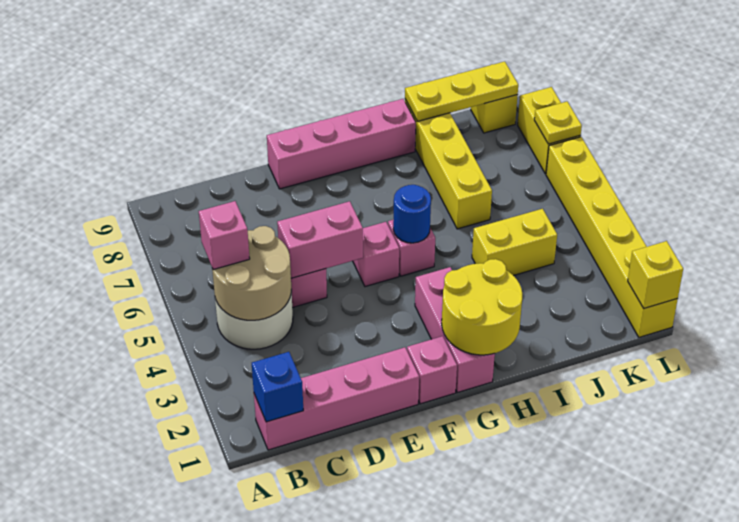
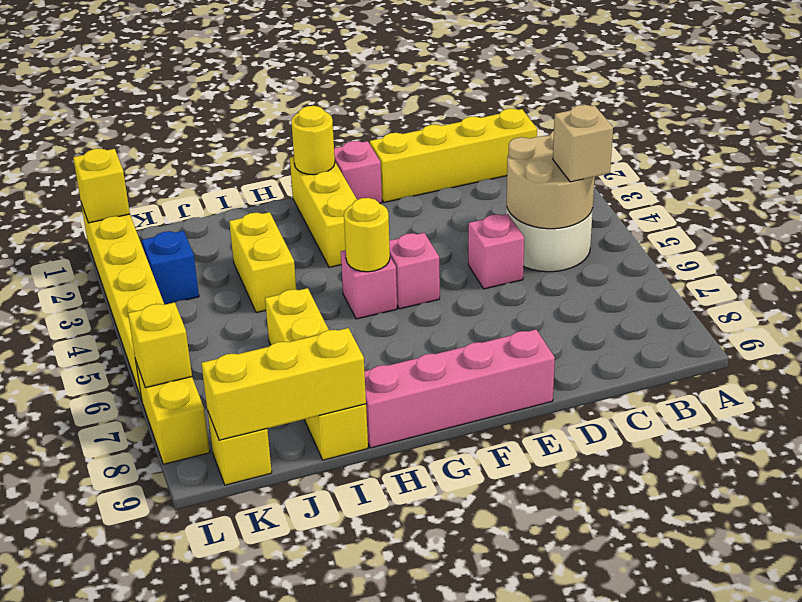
pink brick B1:E1 level 1 -> yellow brick B1:E1 level 1
blue brick B1 level 2 -> blue brick K3 level 1
pink brick B5 level 3 -> tan brick B5 level 3
pink brick D5:E5 level 2 -> none
pink brick G1:G3 level 1 -> yellow brick G1:G3 level 1
yellow round brick G1:H2 level 2 -> yellow round brick G1 level 2
blue round brick G5 level 2 -> yellow round brick G5 level 2
yellow brick I4:J4 level 1 -> yellow brick I3:I4 level 1
yellow plate I9:K9 level 2 -> yellow brick I9:K9 level 2
yellow plate L7 level 2 -> yellow brick L7 level 2

